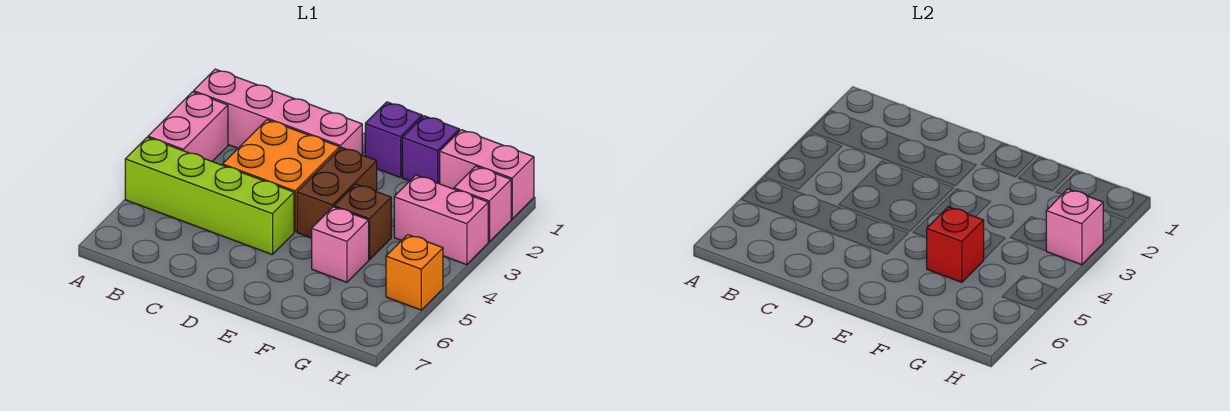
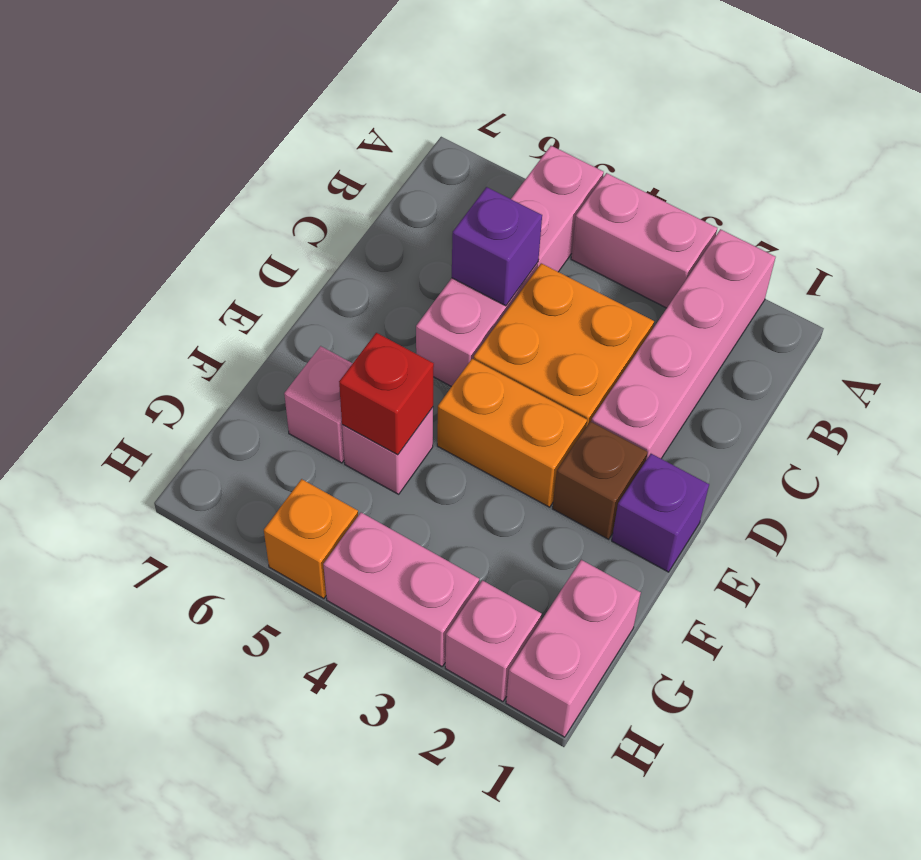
lime brick A5:D5 level 1 -> pink brick A5:D5 level 1
brown brick E3:E4 level 1 -> orange brick E3:E4 level 1
purple brick F1 level 1 -> purple brick C5 level 2
brown brick F4 level 1 -> brown brick E2 level 1
pink brick G3:H3 level 1 -> pink brick H3:H4 level 1
pink brick H3 level 2 -> pink brick F6 level 1

